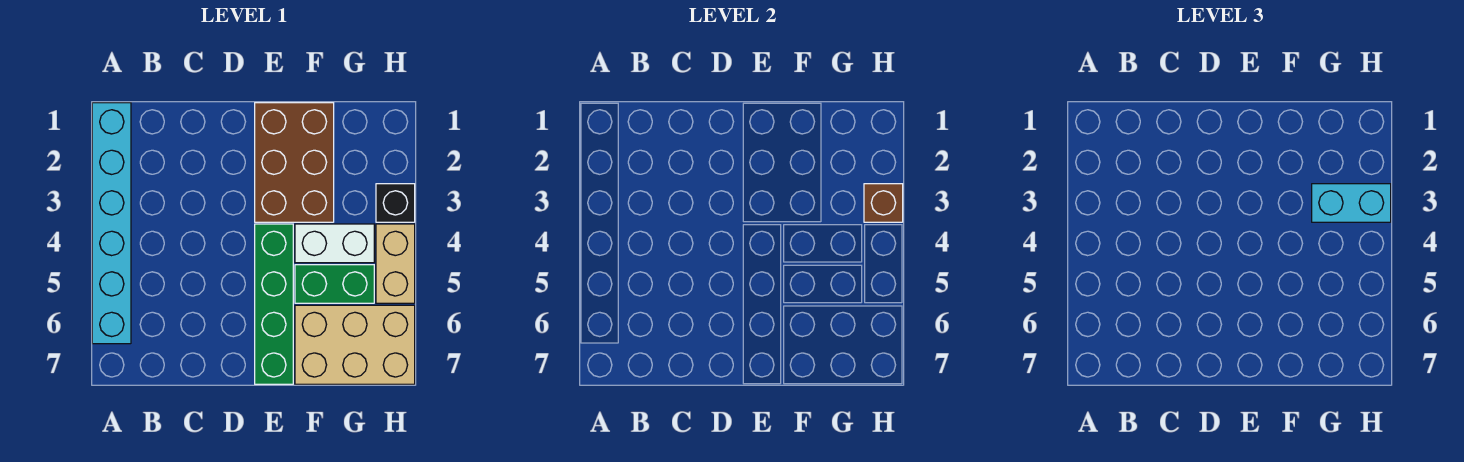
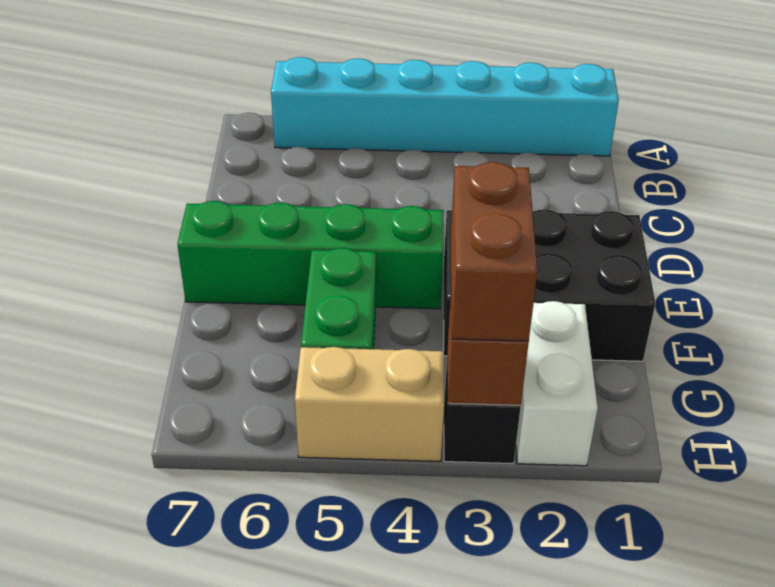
brown brick E1:F3 level 1 -> black brick E1:F3 level 1
white brick F4:G4 level 1 -> white brick G2:H2 level 1
tan brick F6:H7 level 1 -> none
cyan brick G3:H3 level 3 -> brown brick G3:H3 level 3

